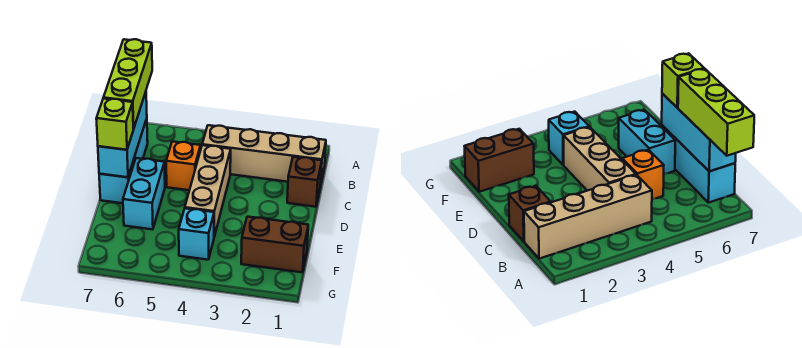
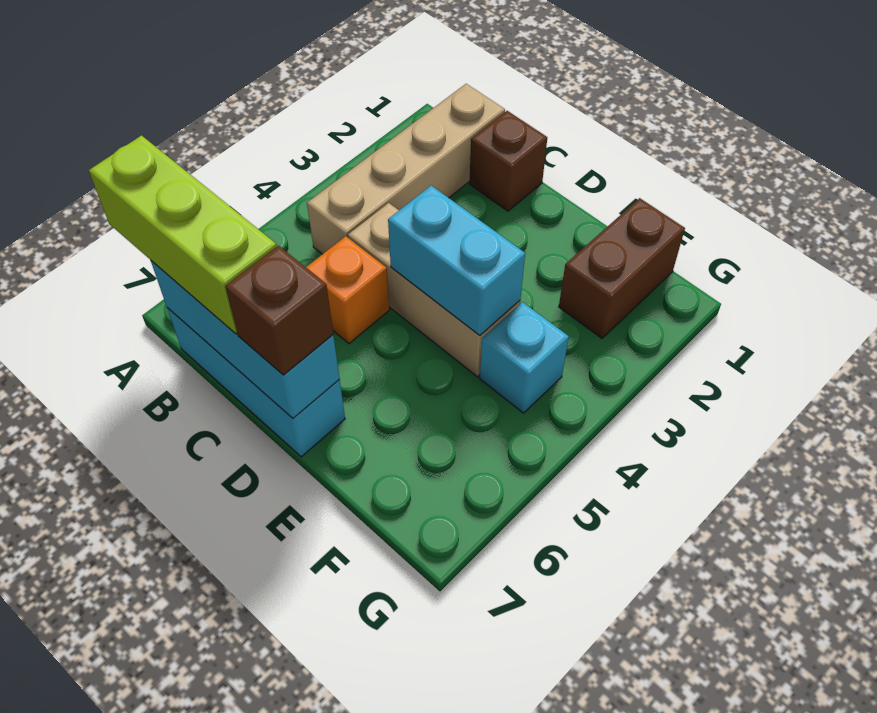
cyan brick D6:E6 level 1 -> cyan brick D4:E4 level 2
lime brick D7 level 3 -> brown brick D7 level 3

